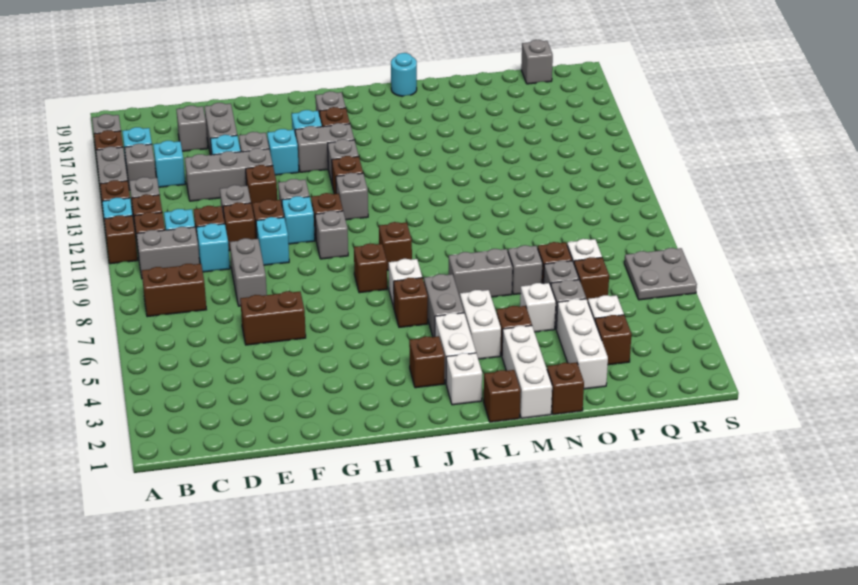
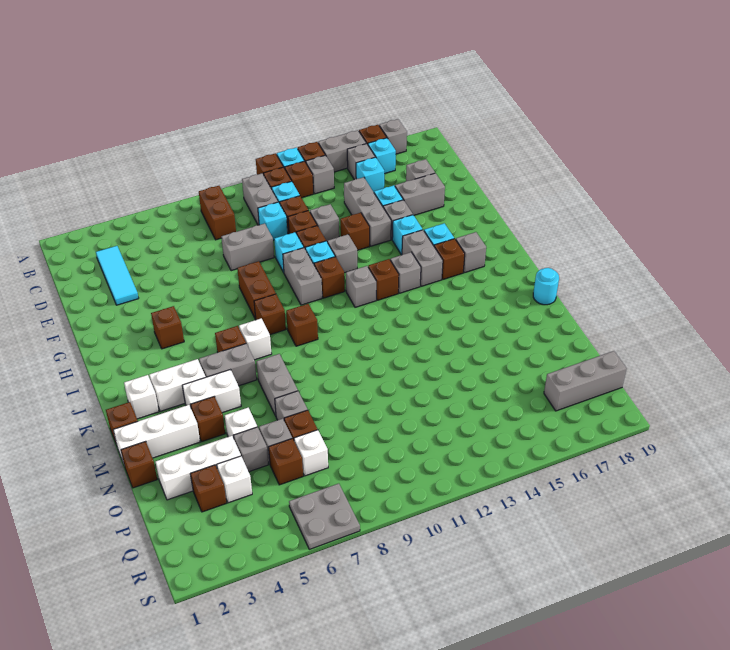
none -> cyan tile C3:E3 level 1
brown brick E6:F6 level 1 -> brown brick G8:H8 level 1
grey brick H10 level 1 -> grey brick G10:H10 level 1
brown brick J3 level 1 -> brown brick H4 level 1
grey brick Q19 level 1 -> grey brick Q17:Q19 level 1

